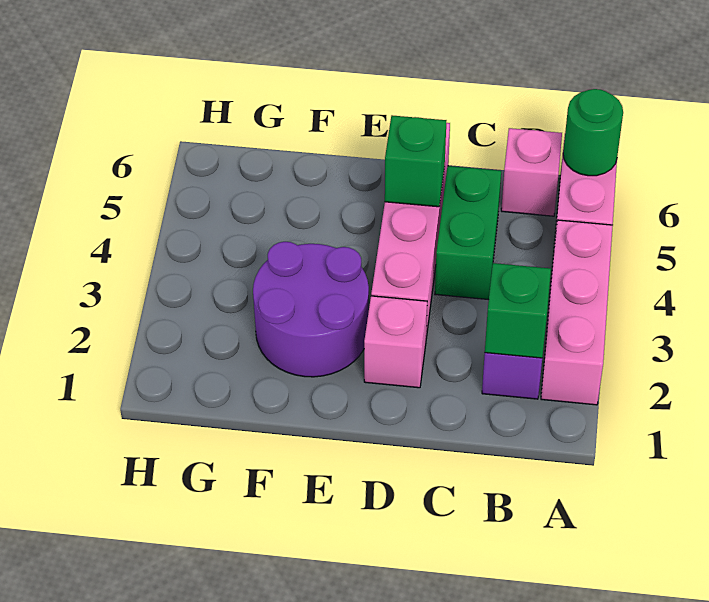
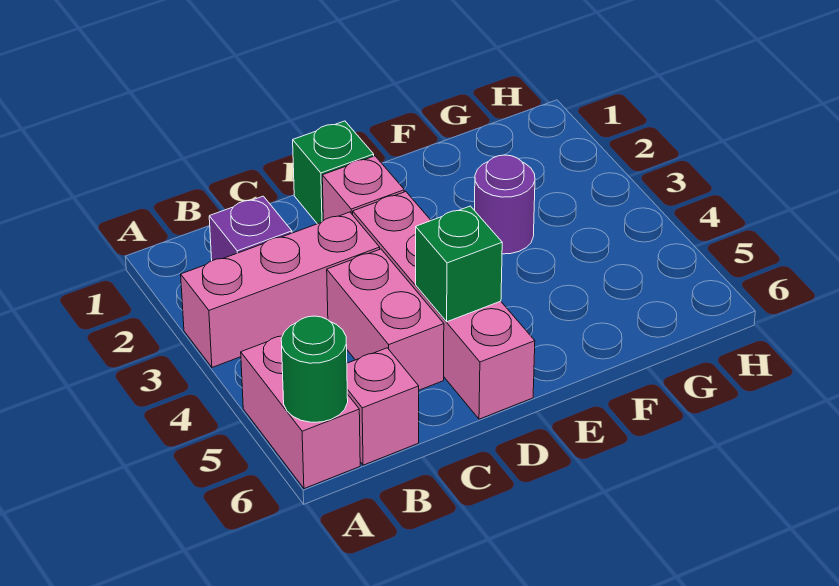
pink brick A2:A4 level 1 -> pink brick A3:C3 level 1
green brick B2 level 2 -> green brick D1 level 1
green brick C4:C5 level 1 -> pink brick C4:C5 level 1
purple round brick E2:F3 level 1 -> purple round brick F3 level 1

